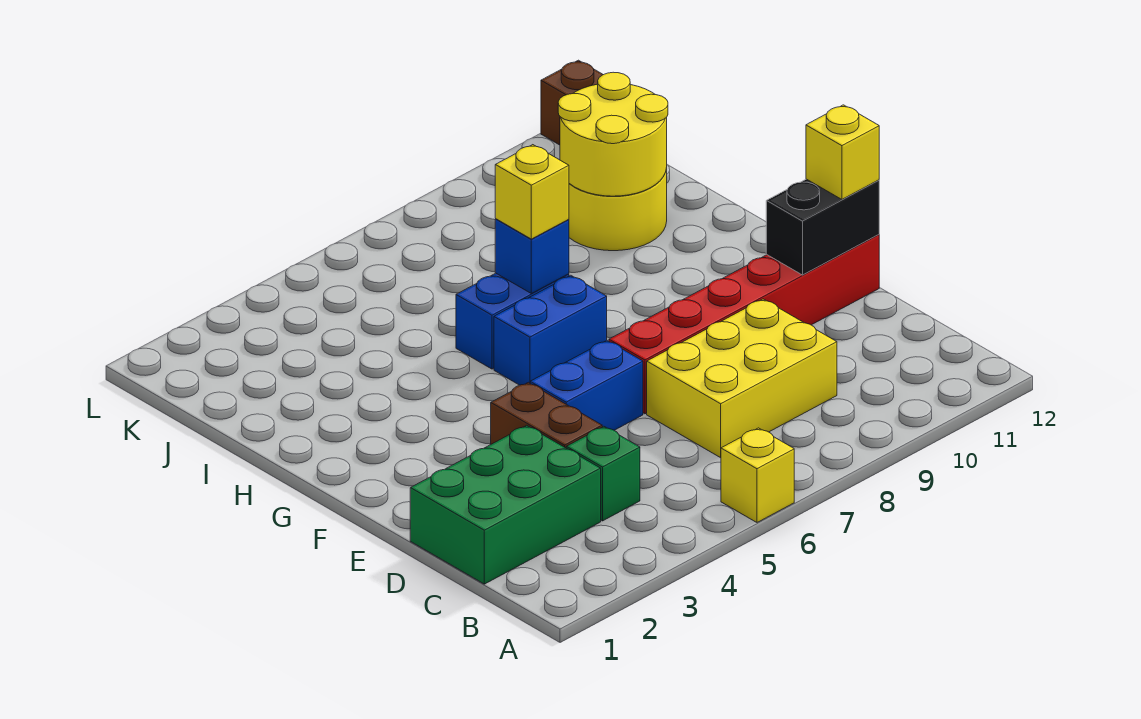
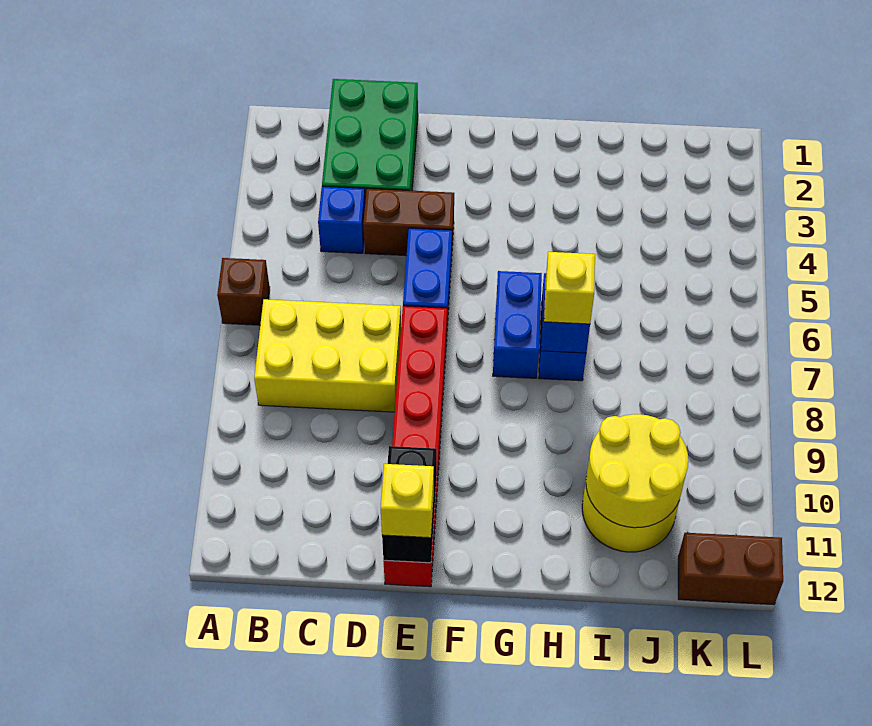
yellow brick A6 level 1 -> brown brick A6 level 1
green brick C4 level 1 -> blue brick C4 level 1
yellow brick C7:D9 level 1 -> yellow brick B7:D8 level 1

